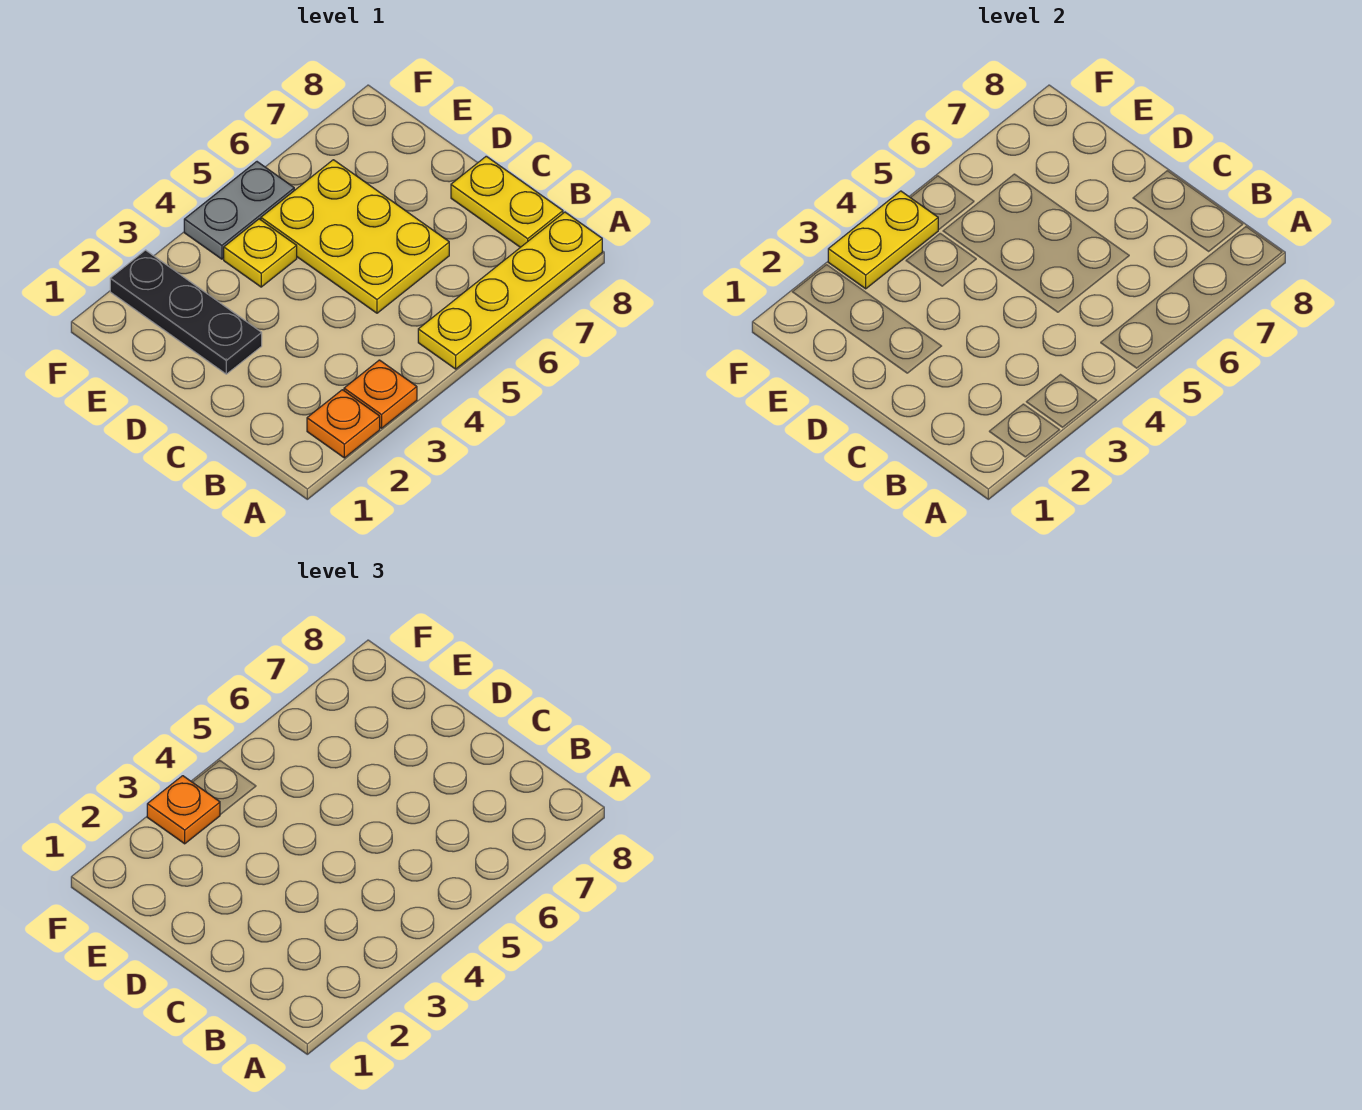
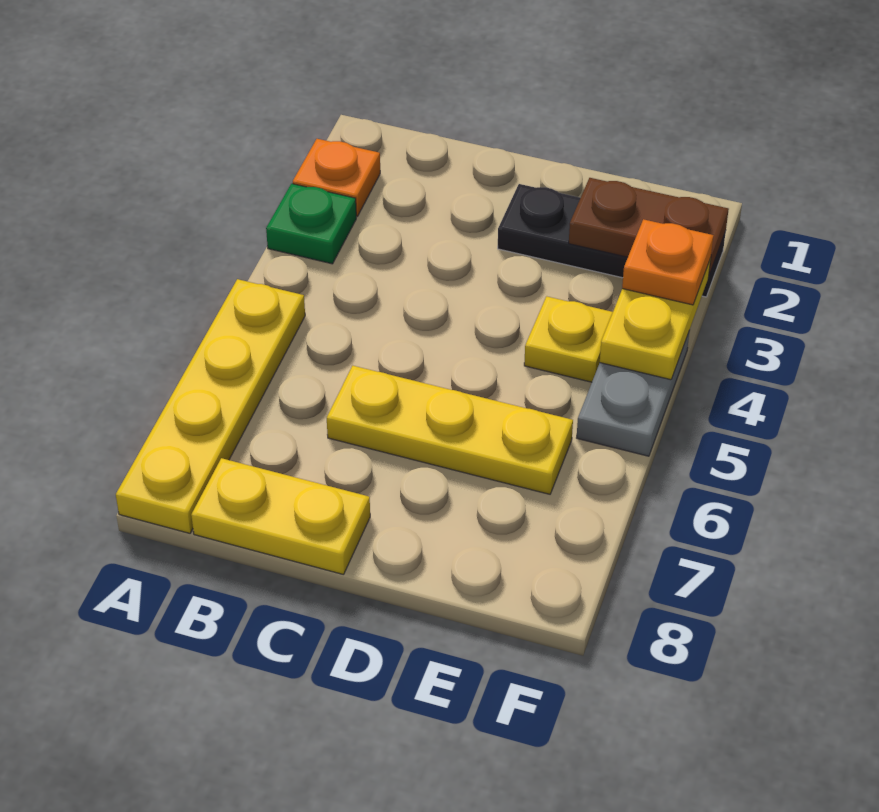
orange plate A3 level 1 -> green plate A3 level 1
yellow plate C5:E6 level 1 -> yellow plate C6:E6 level 1
none -> brown plate E2:F2 level 2

